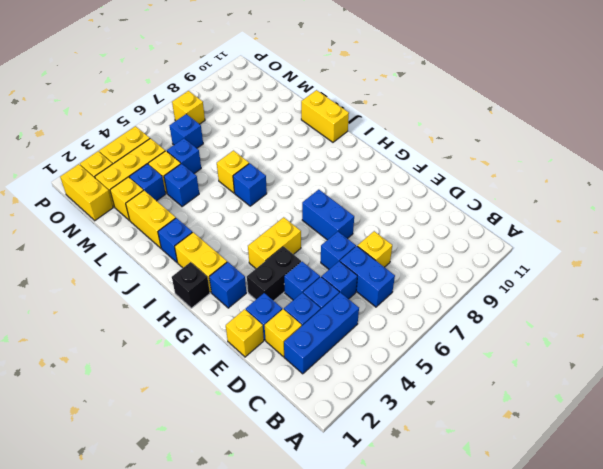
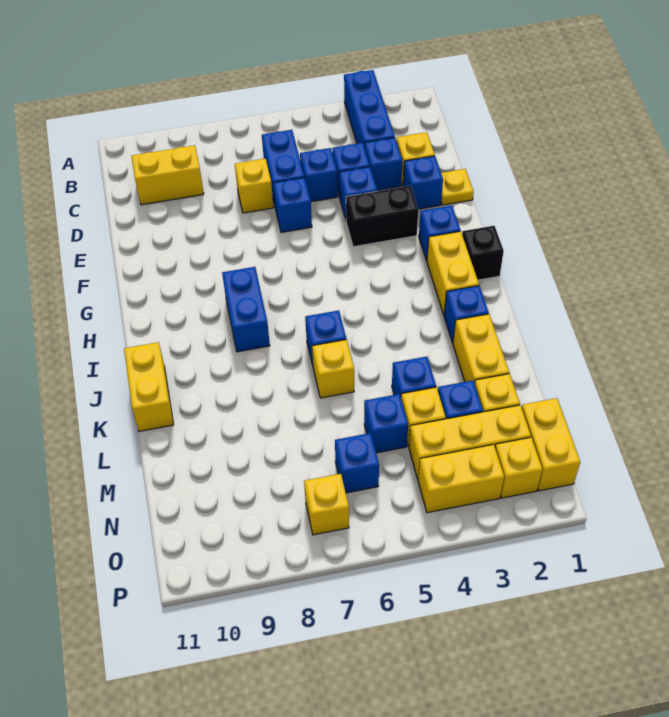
blue brick C2:C4 level 1 -> blue brick A3:C3 level 1
yellow brick E1 level 1 -> yellow plate E1 level 1
blue brick F7:G7 level 1 -> blue brick H8:I8 level 1
yellow brick G4:G5 level 1 -> yellow brick C9:C10 level 1

